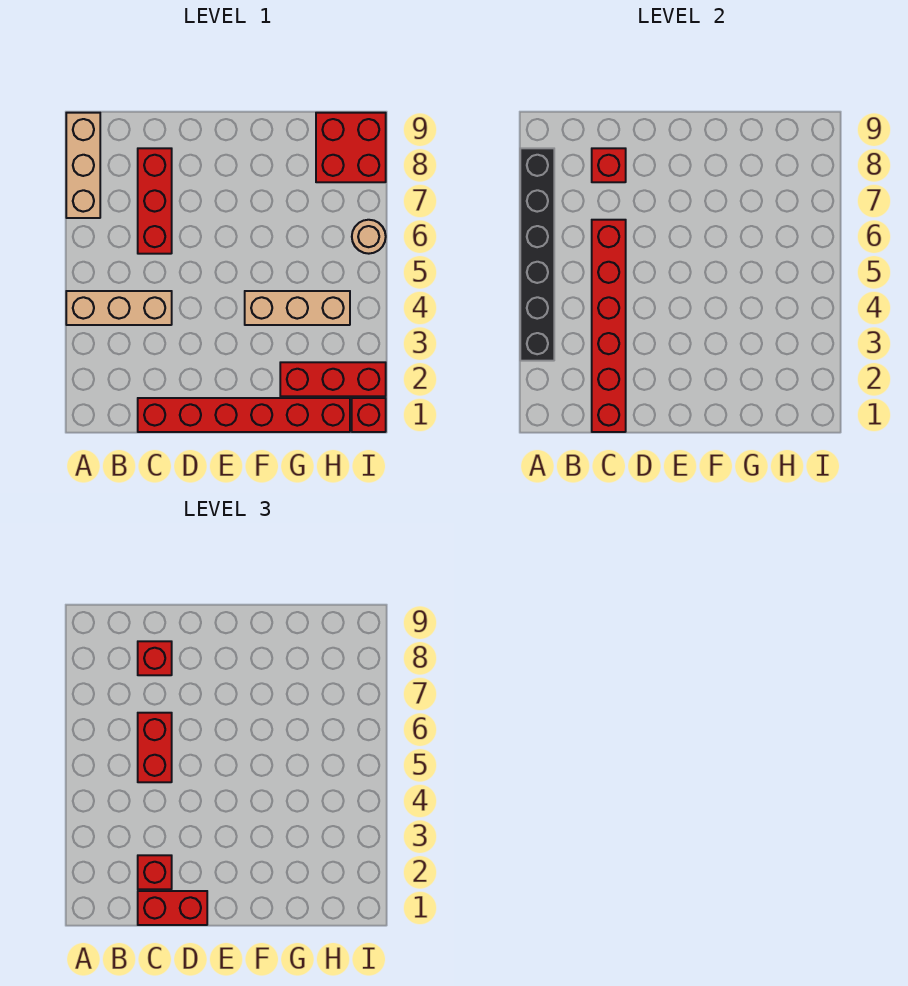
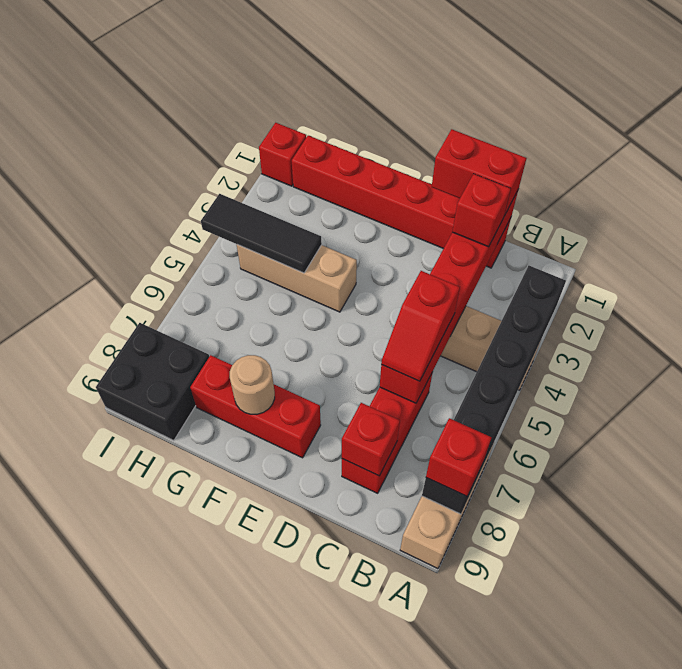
red brick C5:C6 level 3 -> red slope C5:C6 level 3 top 5
red brick C8 level 3 -> red brick A8 level 3
red brick G2:I2 level 1 -> red brick E8:G8 level 1
none -> black tile G4:I4 level 2
red brick H8:I9 level 1 -> black brick H8:I9 level 1
tan round brick I6 level 1 -> tan round brick F8 level 2

